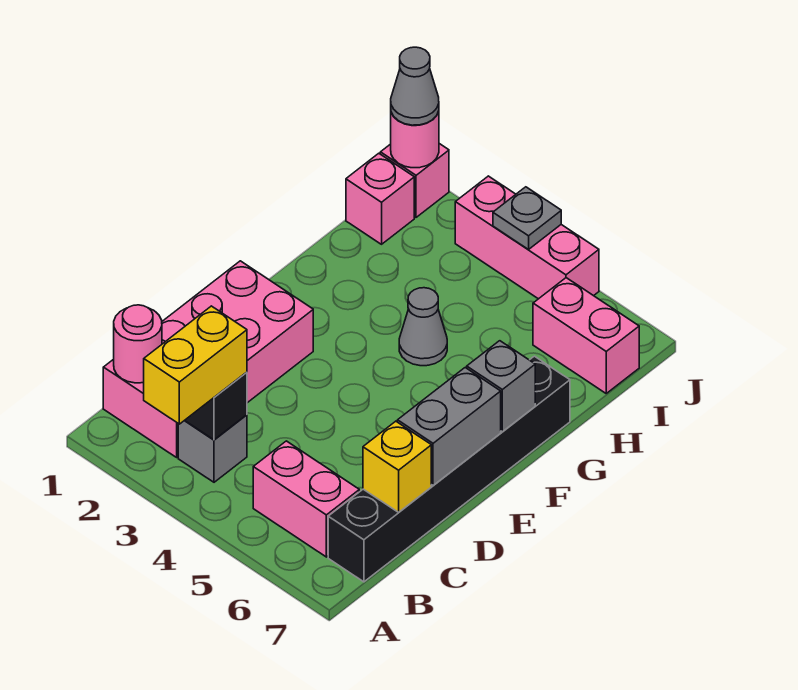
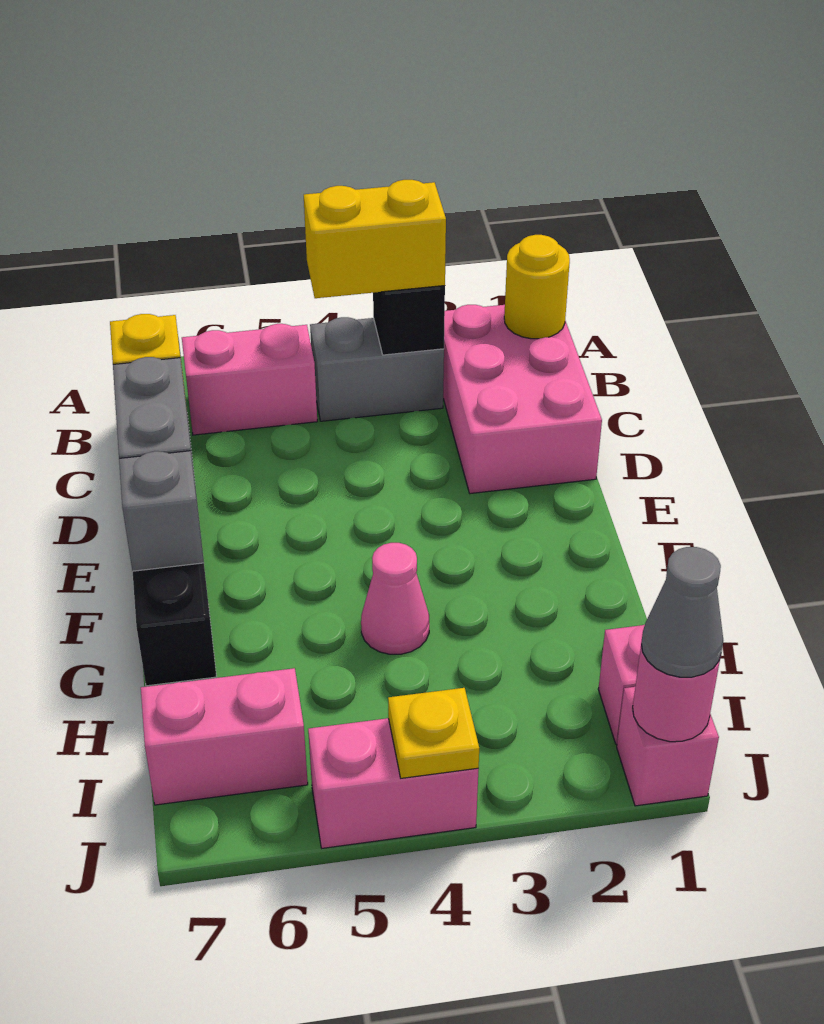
yellow brick A3:B3 level 3 -> yellow brick B3:B4 level 3
pink brick B1:E2 level 1 -> pink brick B1:D2 level 1
pink round brick B1 level 2 -> yellow round brick B1 level 2
grey brick B3 level 1 -> grey brick B3:B4 level 1
grey cone G4 level 1 -> pink cone G4 level 1
pink brick J3:J5 level 1 -> pink brick J4:J5 level 1
grey plate J4 level 2 -> yellow plate J4 level 2

